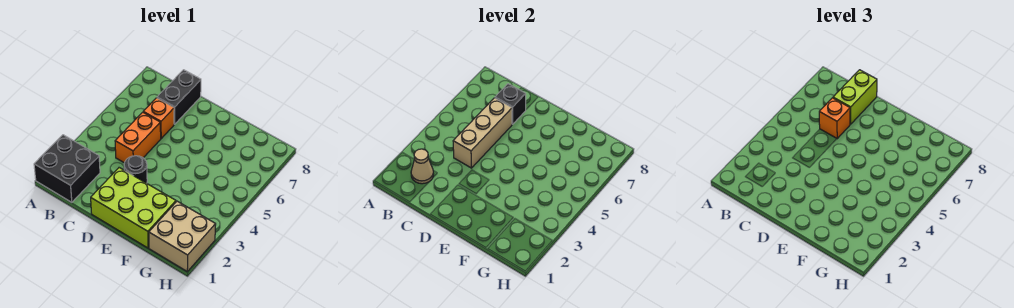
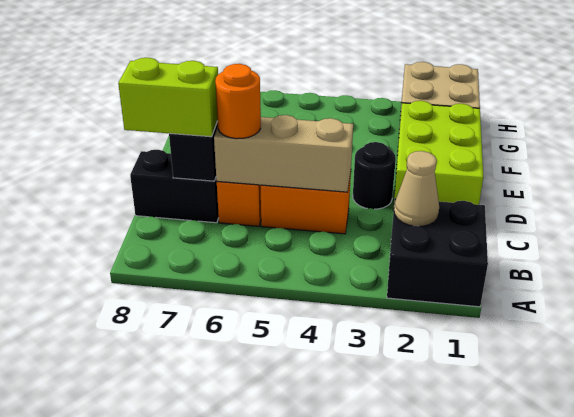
orange brick C6 level 3 -> orange round brick C6 level 3

